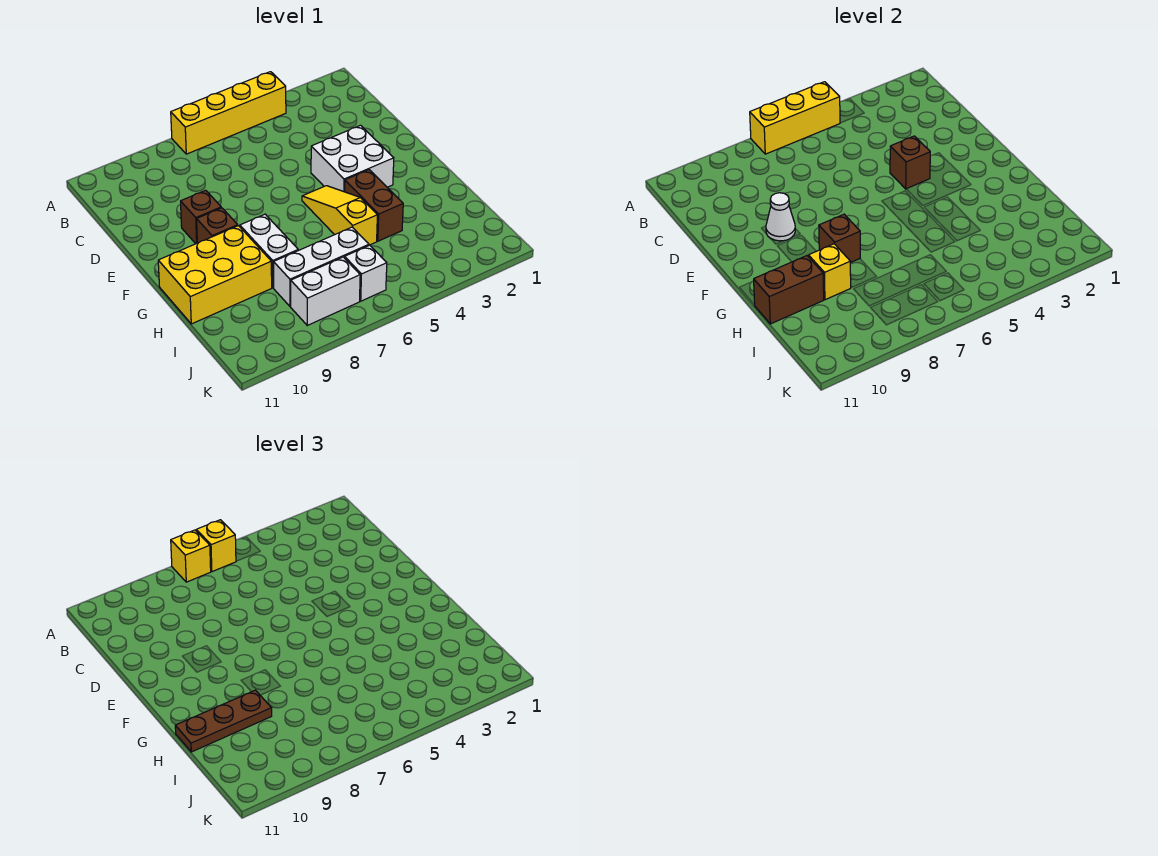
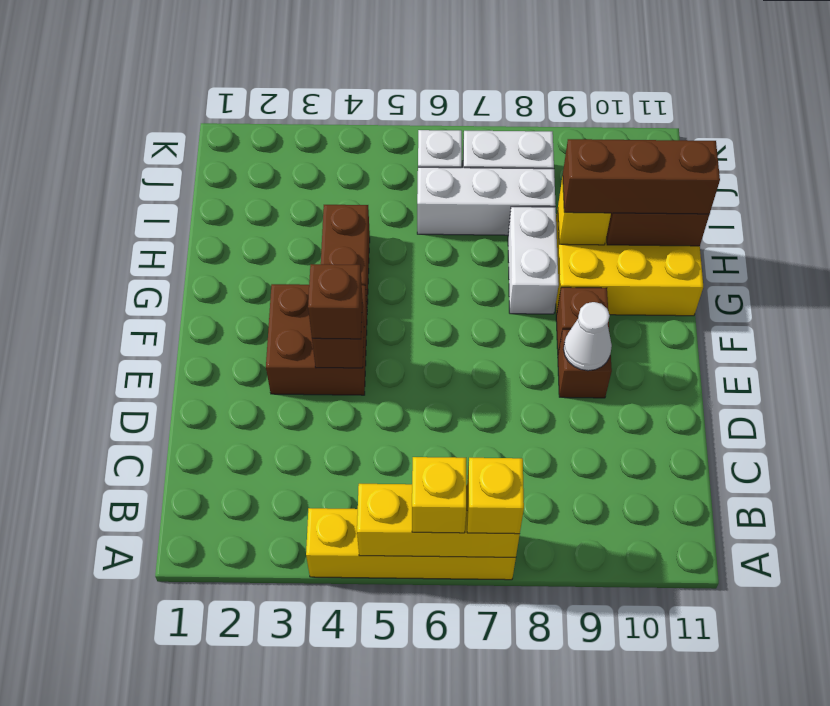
white brick E3:F4 level 1 -> brown brick E3:F4 level 1
yellow slope F5:H5 level 1 top H -> none
brown brick G8 level 2 -> brown brick E4 level 3
brown plate H9:H11 level 3 -> brown brick H9:H11 level 3

